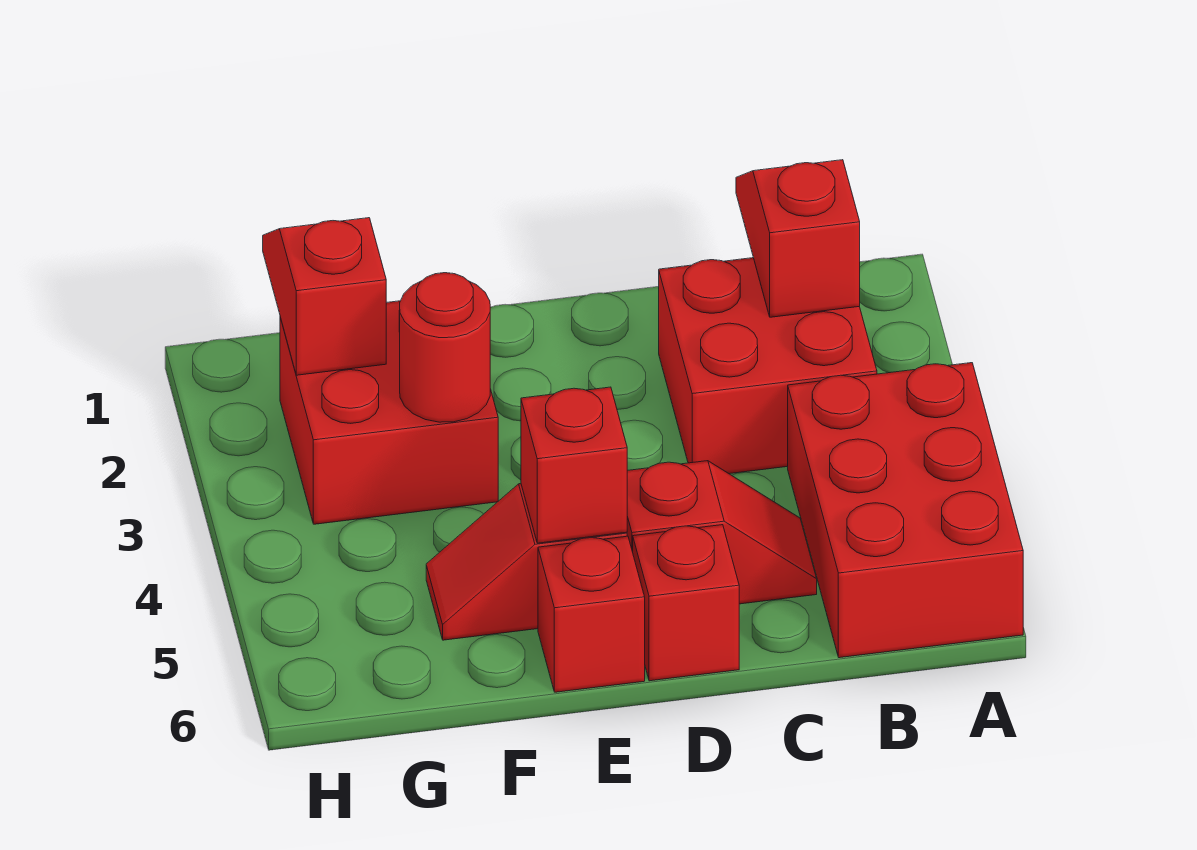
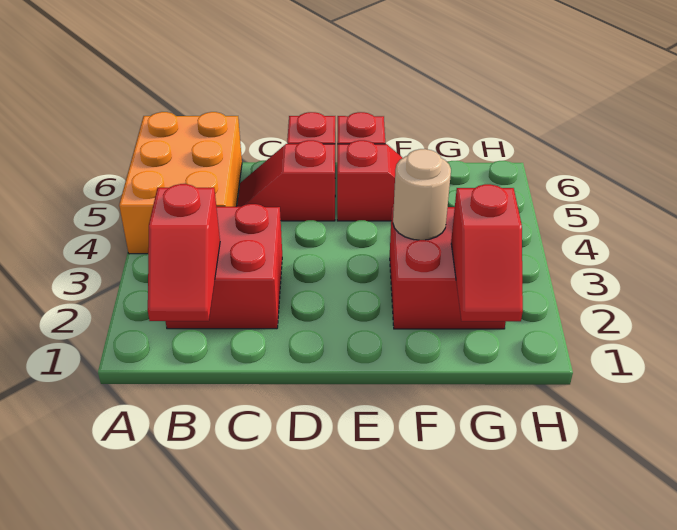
red brick A4:B6 level 1 -> orange brick A4:B6 level 1
red brick E5 level 2 -> none
red round brick F3 level 2 -> tan round brick F3 level 2

